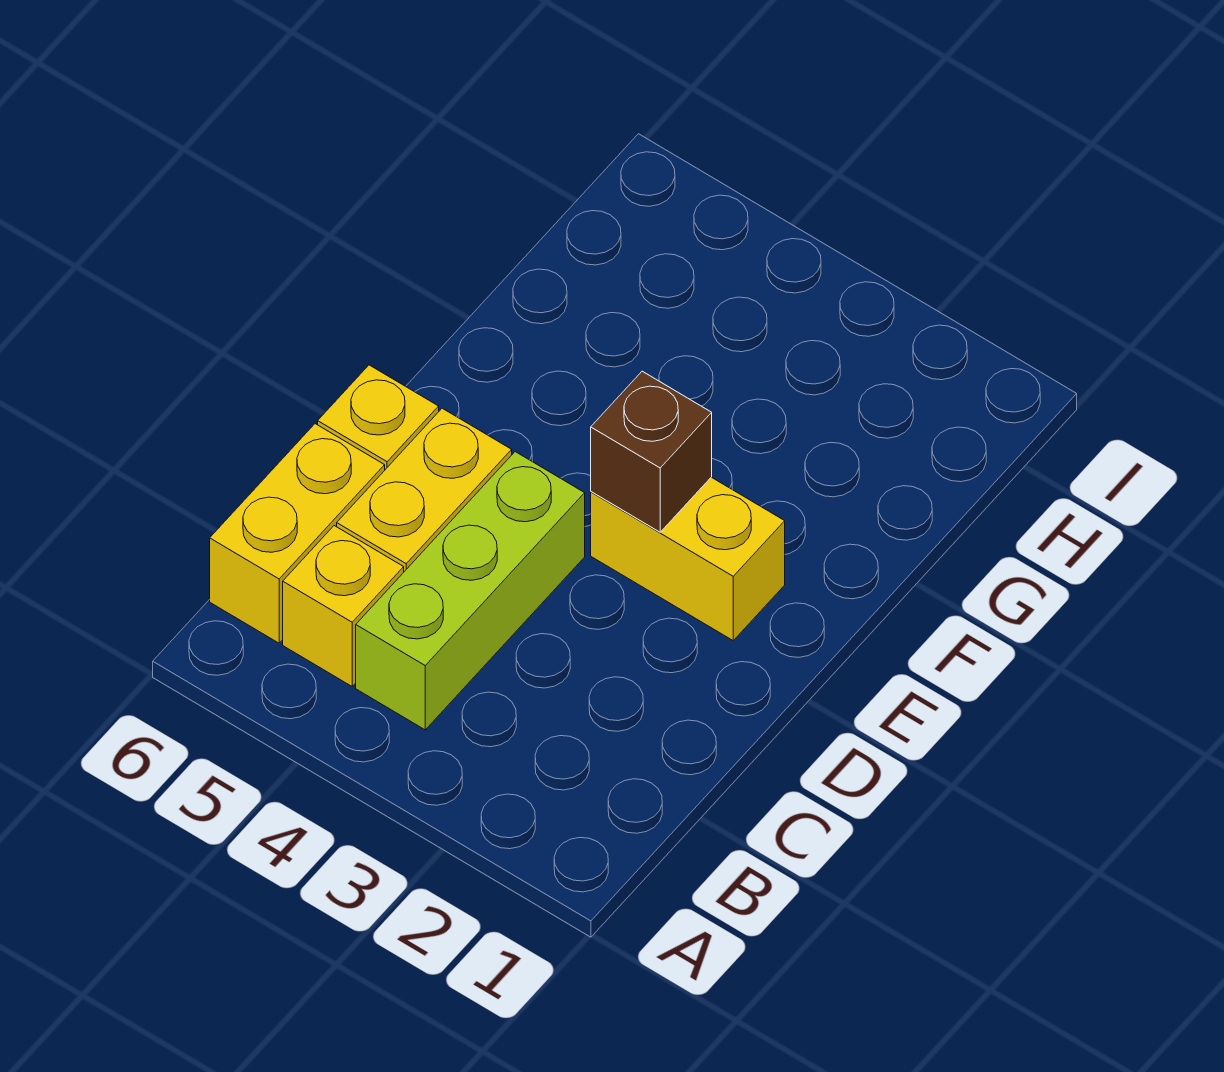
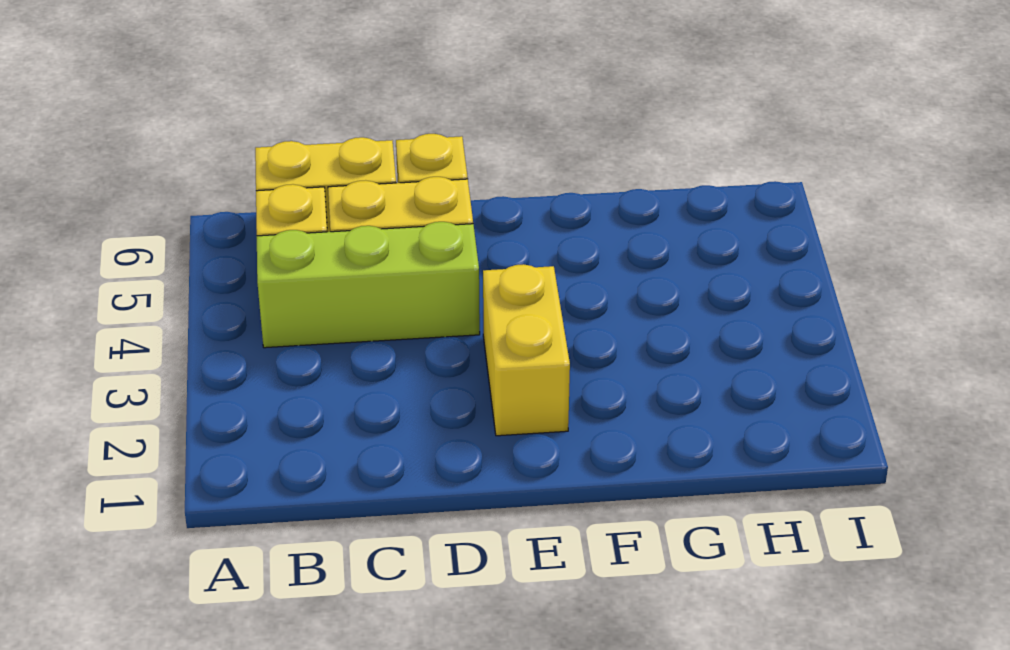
brown brick E3 level 2 -> none

